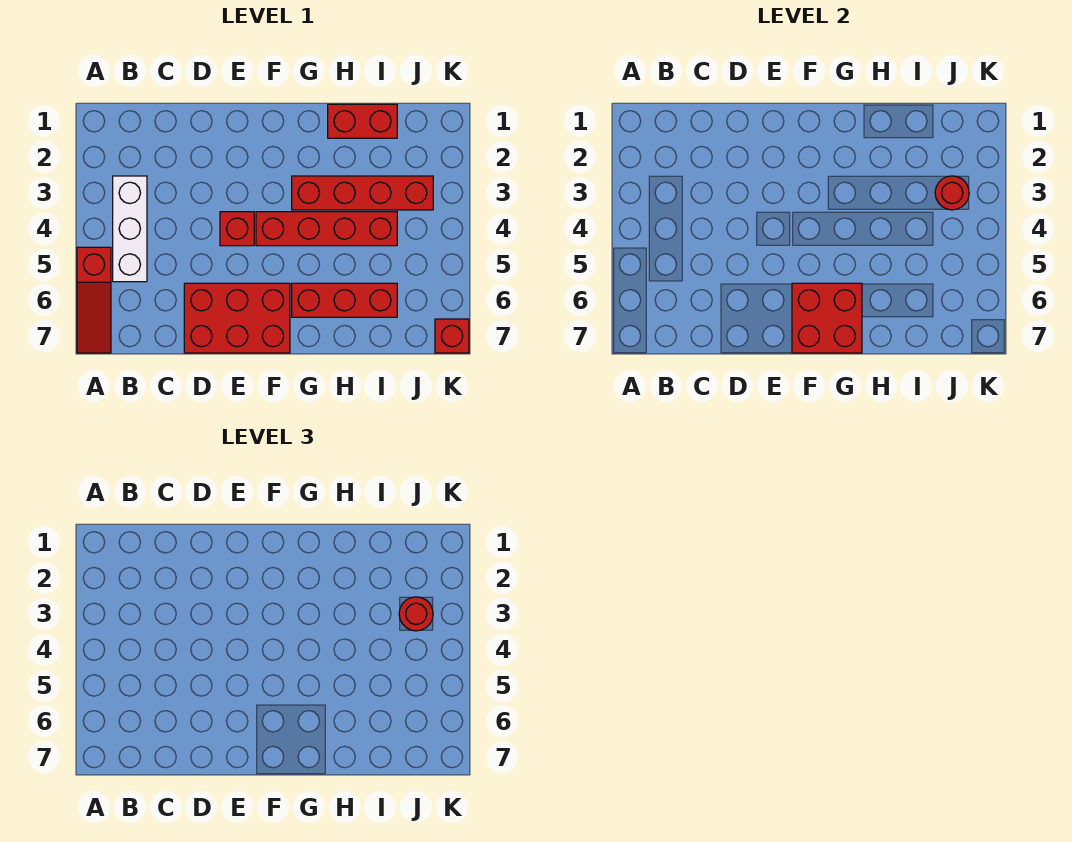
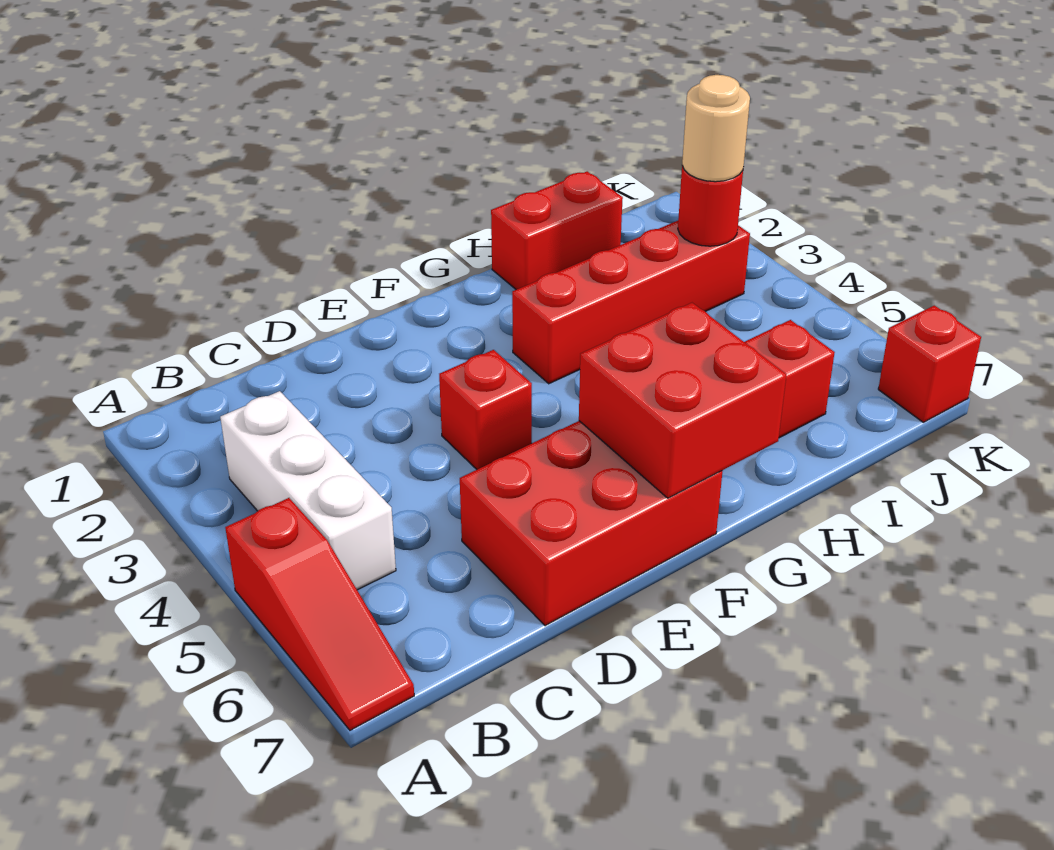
red brick F4:I4 level 1 -> none
red round brick J3 level 3 -> tan round brick J3 level 3

